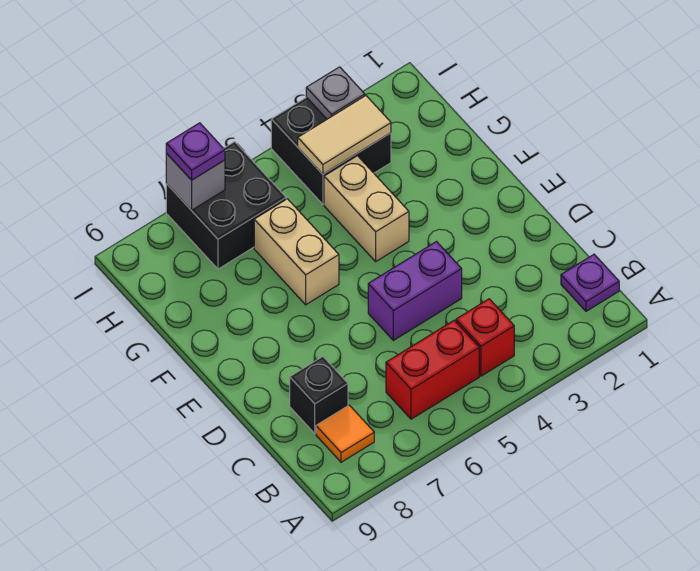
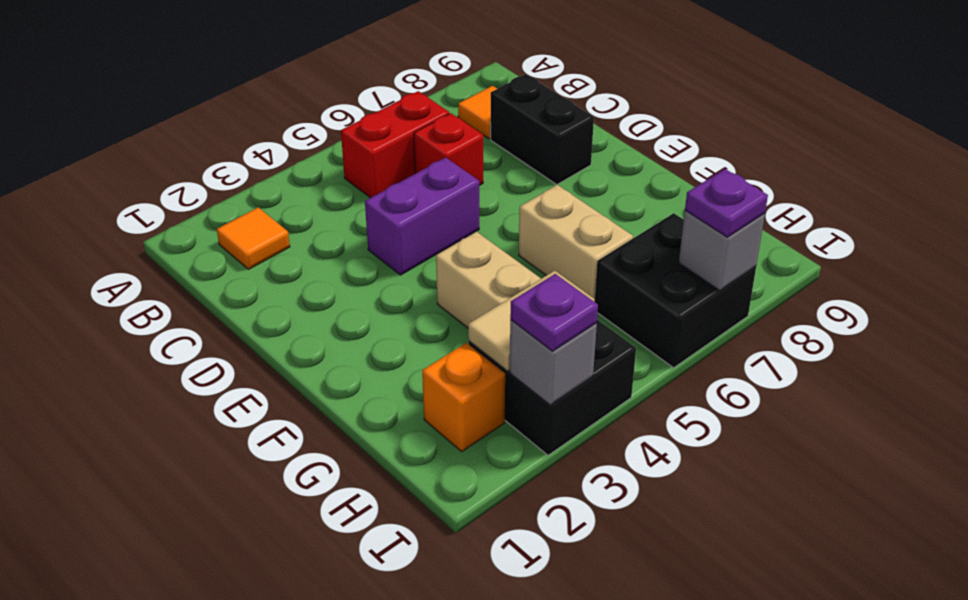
purple plate B1 level 1 -> purple plate I3 level 3
none -> orange tile B2 level 1
red brick B4 level 1 -> red brick C6 level 1
black brick C8 level 1 -> black brick C8:D8 level 1
none -> orange brick H2 level 1
grey plate I3 level 2 -> grey brick I3 level 2

